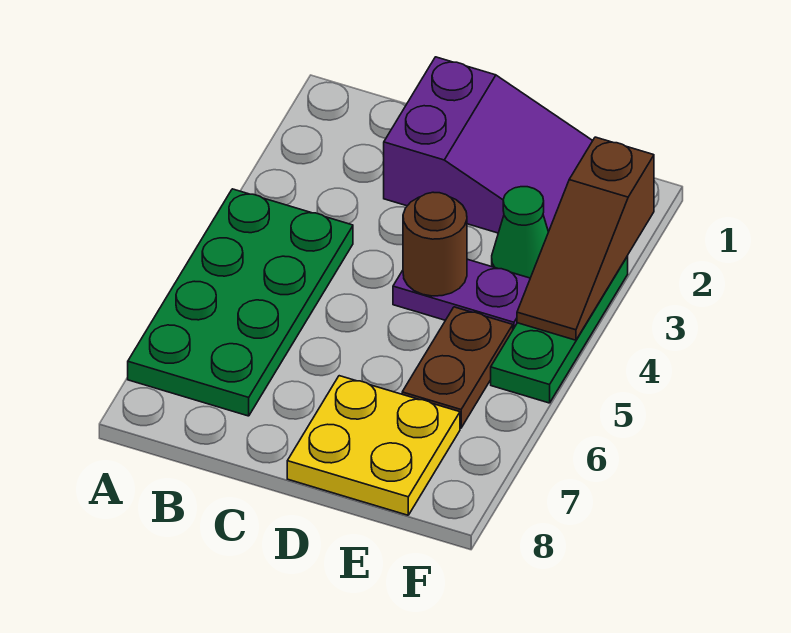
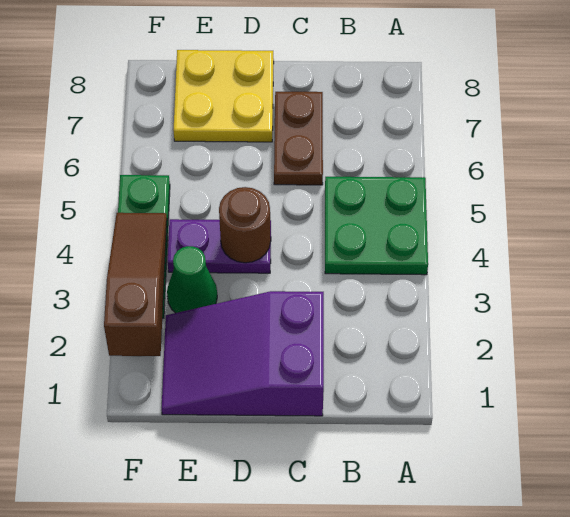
green plate A4:B7 level 1 -> green plate A4:B5 level 1
brown plate E5:E6 level 1 -> brown plate C6:C7 level 1

